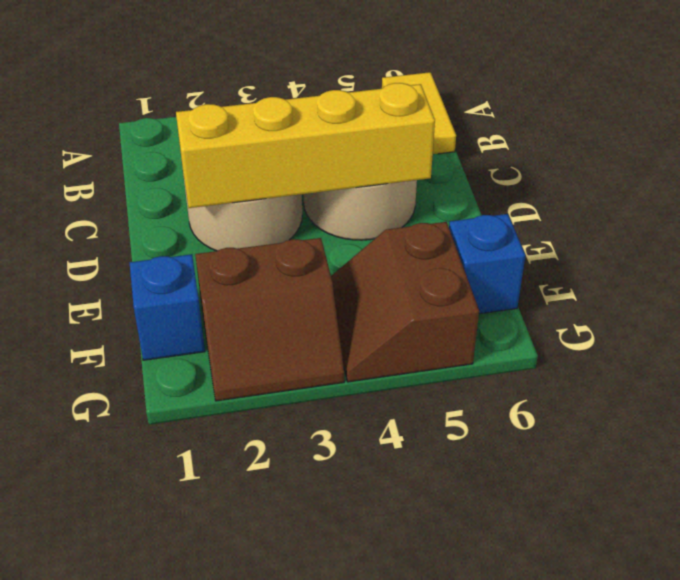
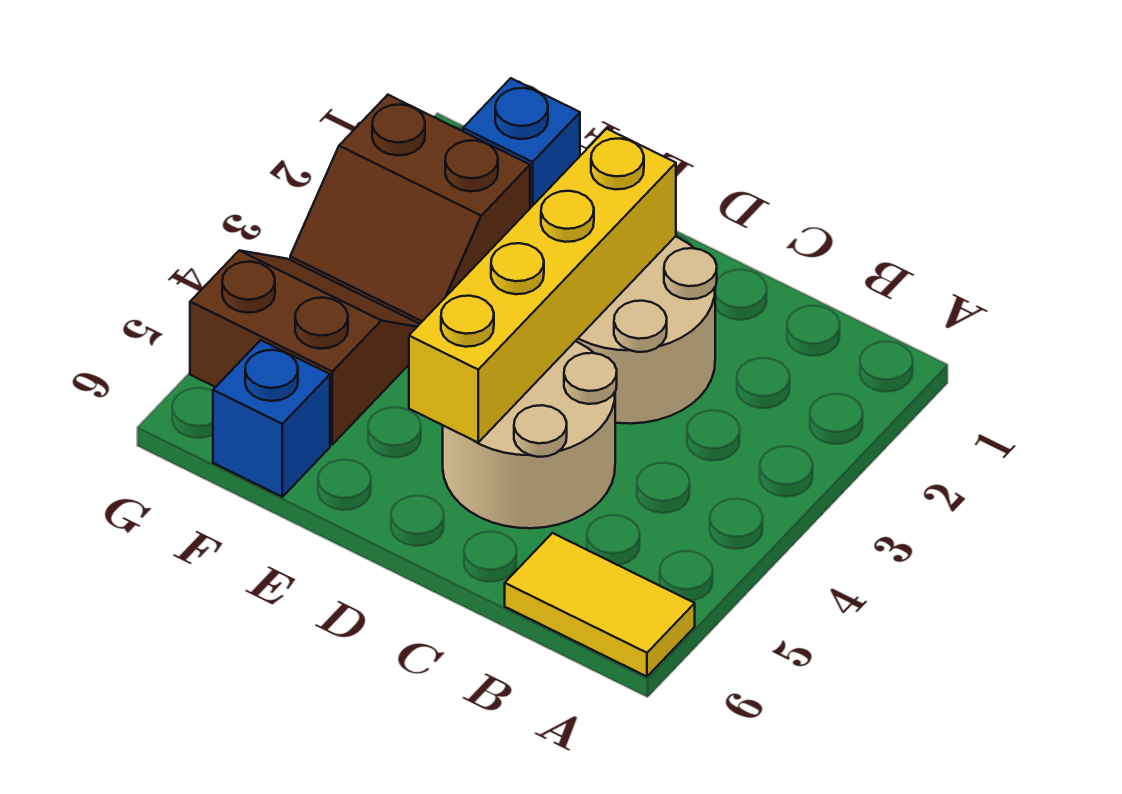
brown slope F2:G3 level 1 top F -> brown slope F2:G3 level 1 top 2

